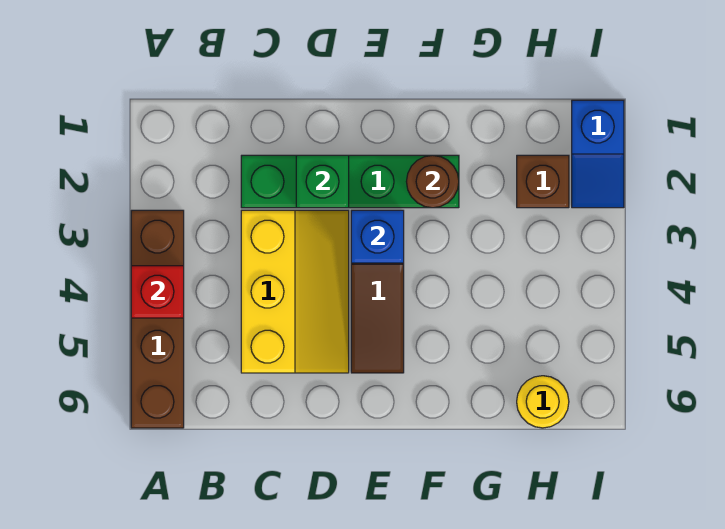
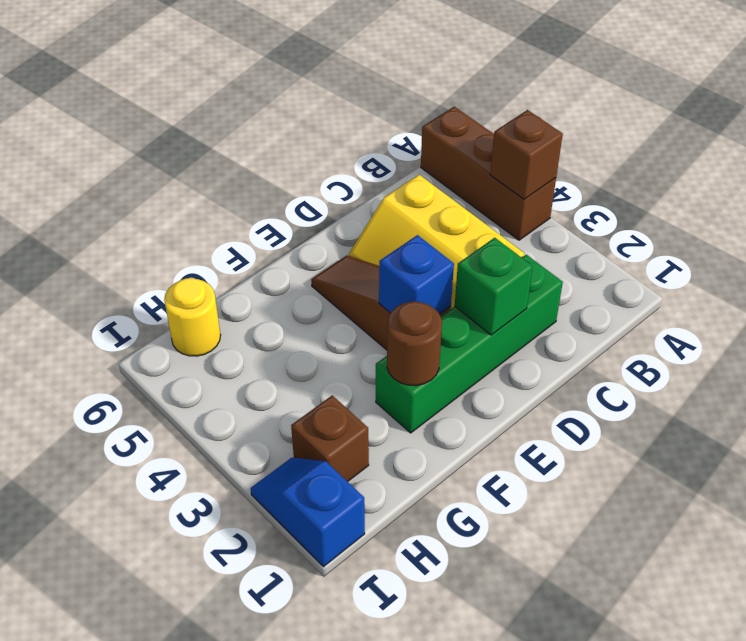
brown brick A3:A6 level 1 -> brown brick A4:A6 level 1
red brick A4 level 2 -> brown brick A4 level 2

